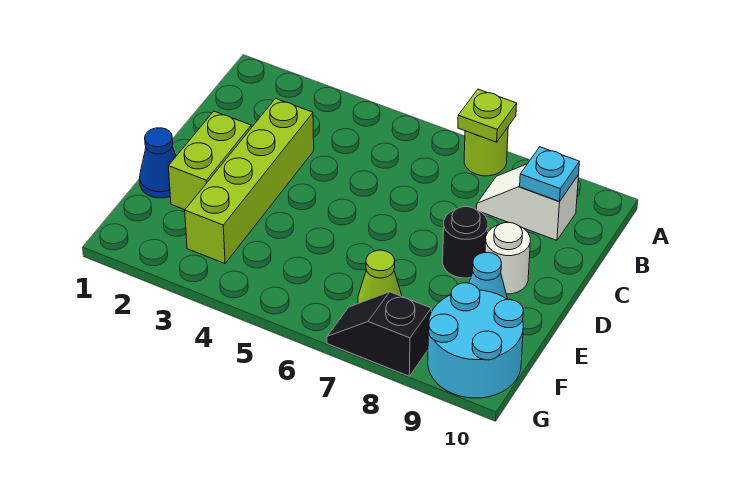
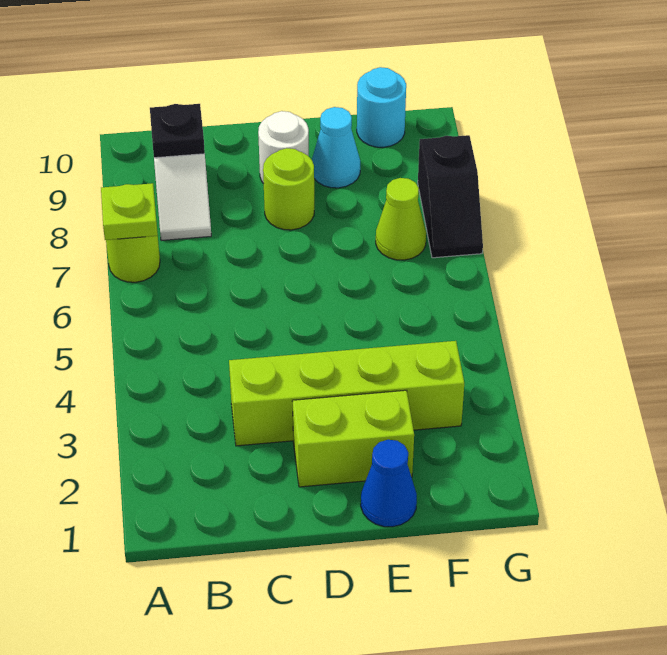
cyan plate B9 level 2 -> black plate B9 level 2
black round brick D8 level 1 -> lime round brick D8 level 1
cyan round brick F9:G10 level 1 -> cyan round brick F10 level 1

